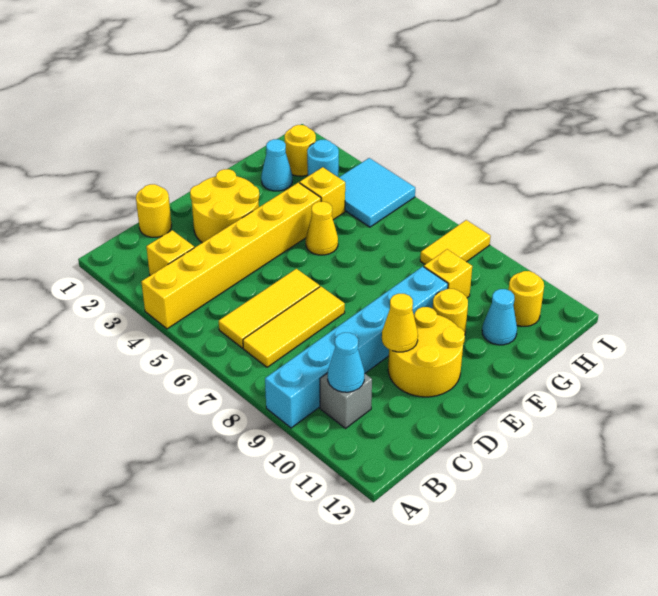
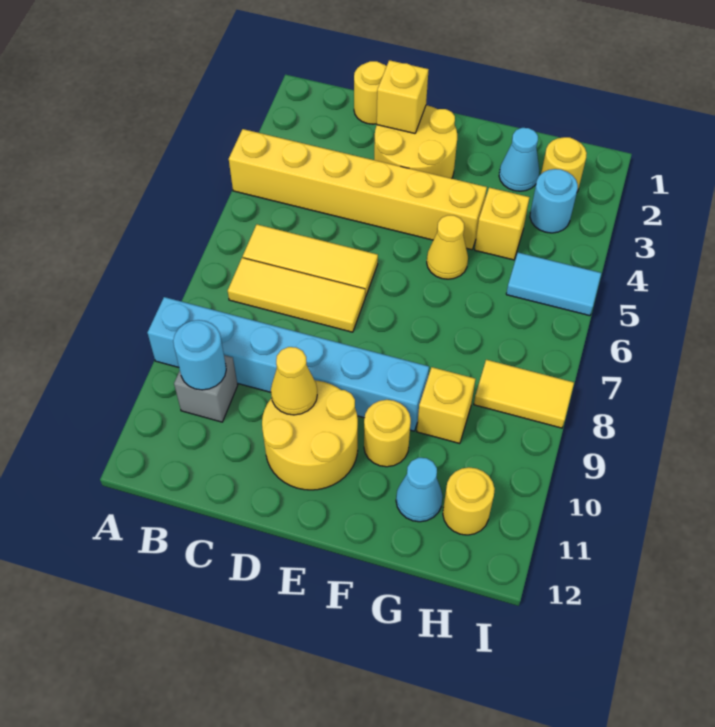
yellow brick B3 level 1 -> yellow brick D2 level 2
cyan cone B10 level 2 -> cyan round brick B10 level 2
cyan tile H4:I5 level 1 -> cyan tile H5:I5 level 1

